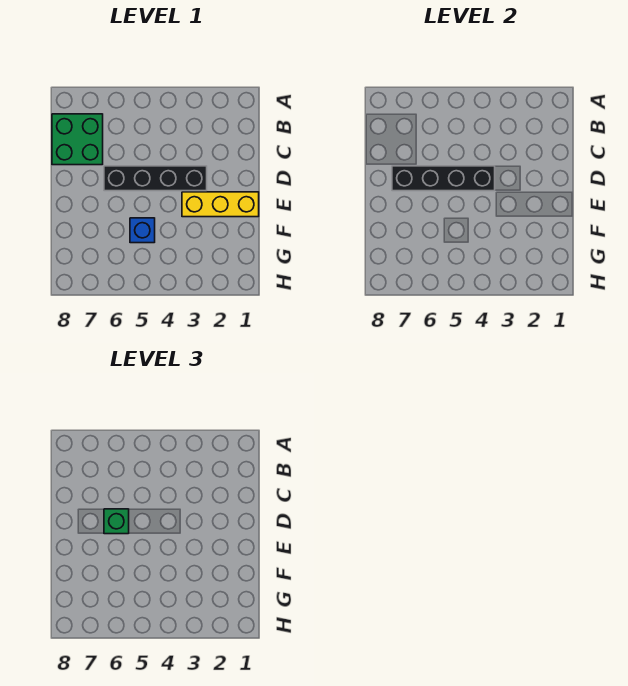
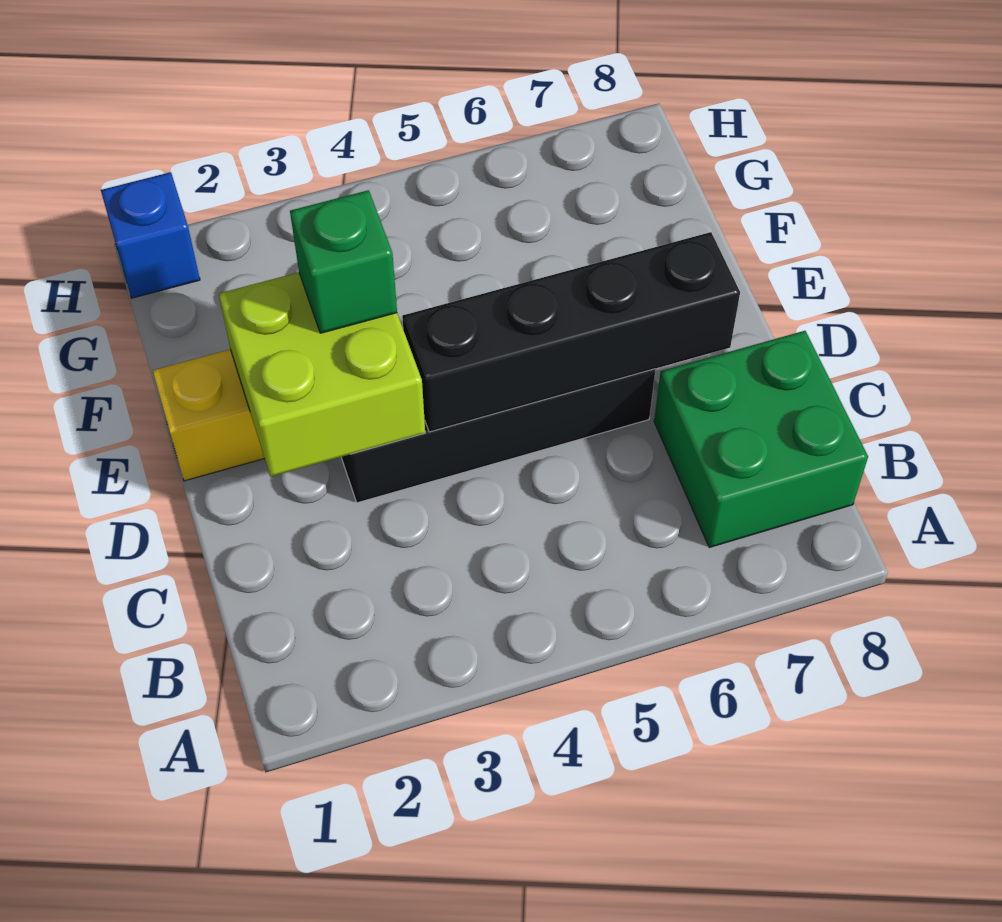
none -> lime brick D2:E3 level 2
green brick D6 level 3 -> green brick E3 level 3
blue brick F5 level 1 -> blue brick H1 level 1

